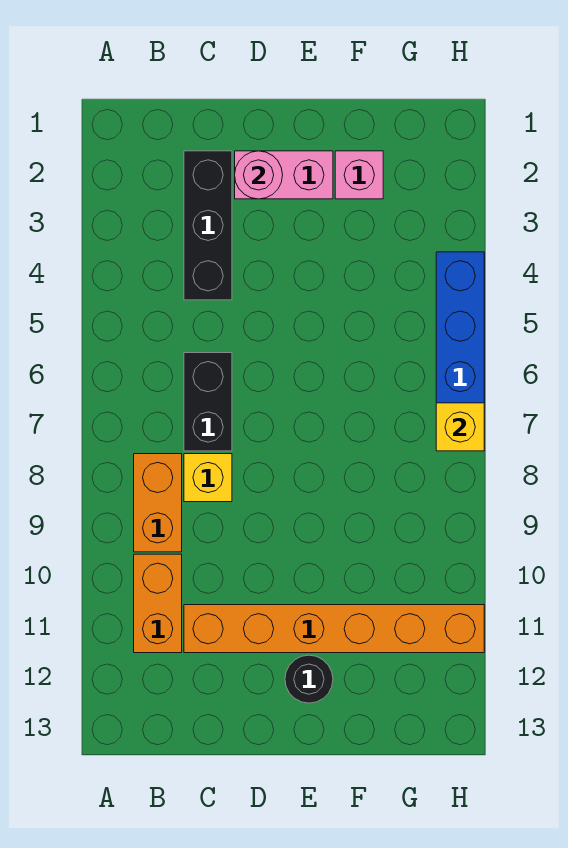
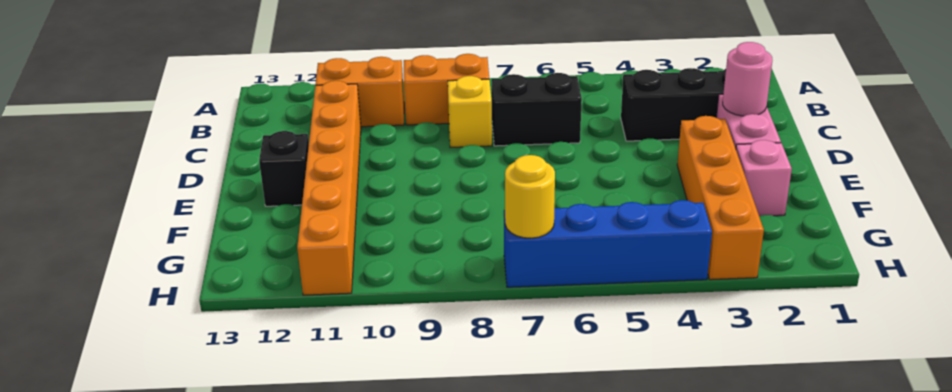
none -> orange brick E3:H3 level 1
black round brick E12 level 1 -> black brick E12 level 1
yellow brick H7 level 2 -> yellow round brick H7 level 2

